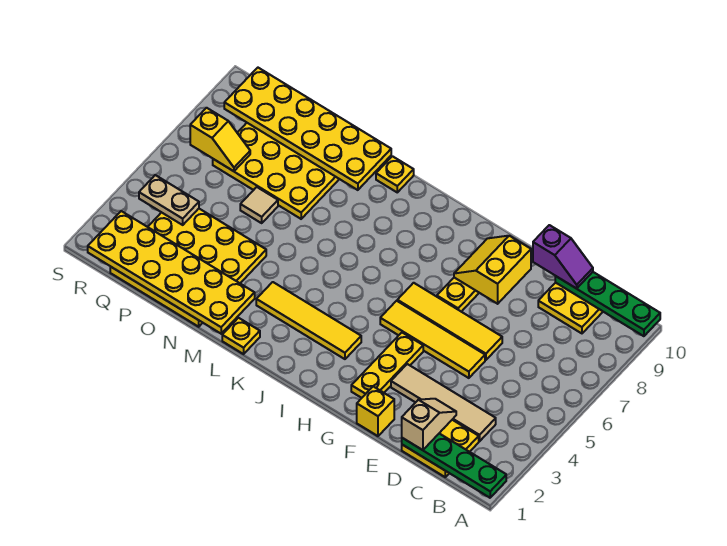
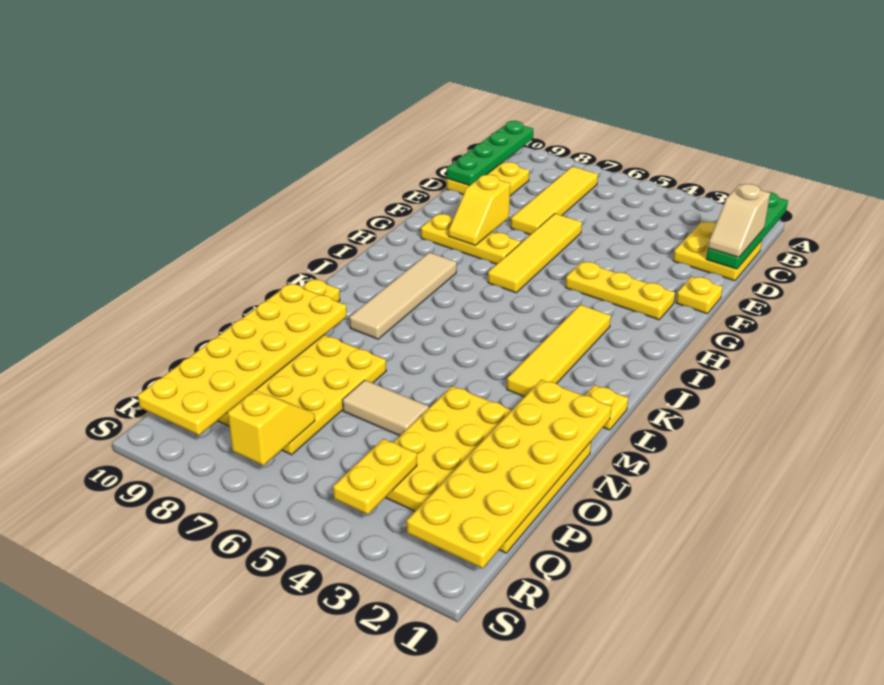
tan tile C3:F3 level 1 -> tan tile I8:L8 level 1
tan slope D1:D2 level 3 top 1 -> tan slope C1:D1 level 3 top C
purple slope D10:E10 level 3 top E -> none
yellow tile E5:H5 level 1 -> yellow tile B7:E7 level 1
yellow brick F1 level 1 -> yellow plate F1 level 1
yellow slope F8:G9 level 2 top F -> yellow slope F8:G8 level 2 top F
tan tile O6 level 1 -> tan tile O5:O6 level 1
tan plate Q4:R4 level 2 -> yellow plate Q4:R4 level 2

